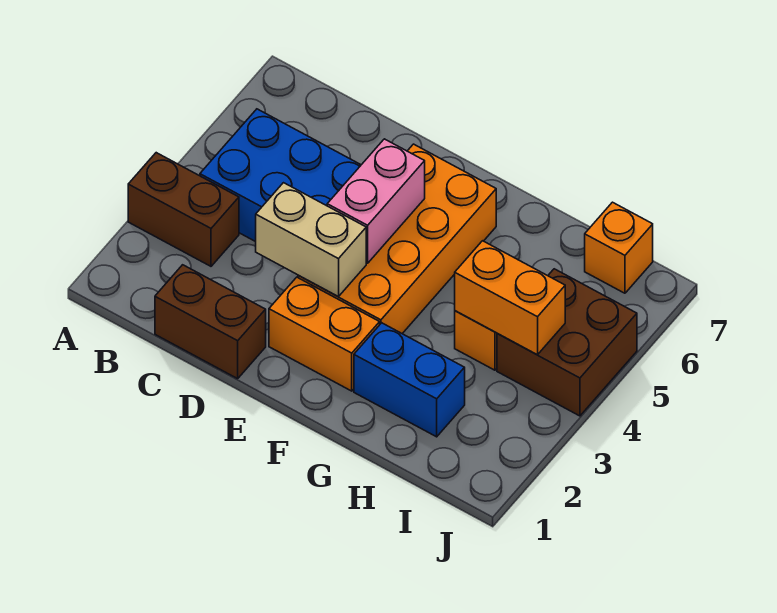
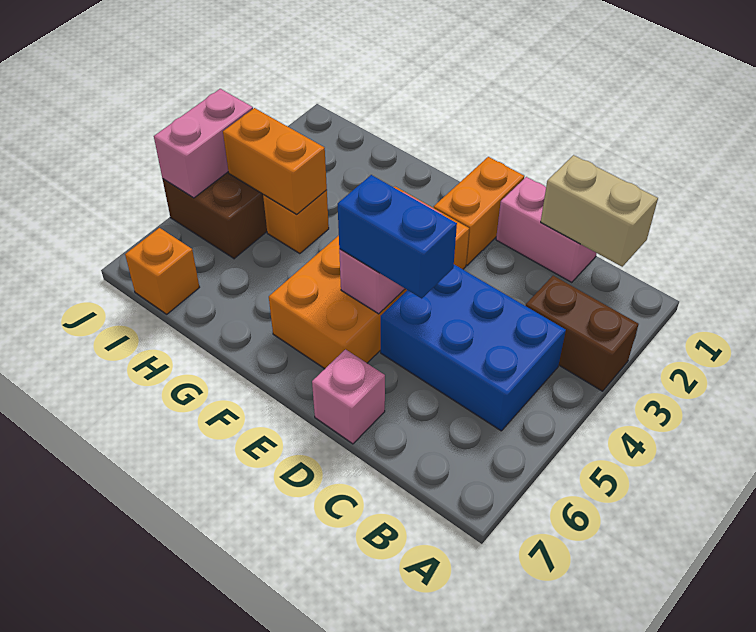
brown brick C1:D1 level 1 -> pink brick C1:D1 level 1
tan brick D3:E3 level 2 -> tan brick B1:C1 level 2
none -> pink brick D7 level 1
orange brick E2:F2 level 1 -> orange brick E1:E2 level 1
blue brick G2:H2 level 1 -> blue brick D5:E5 level 3
none -> pink brick J4:J5 level 2

